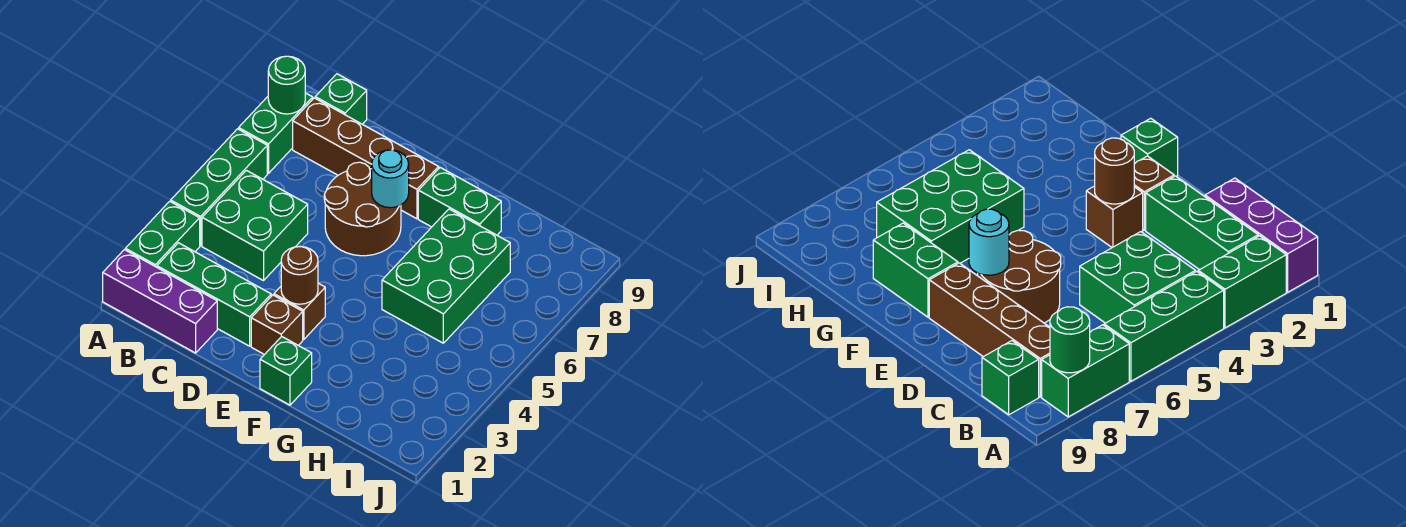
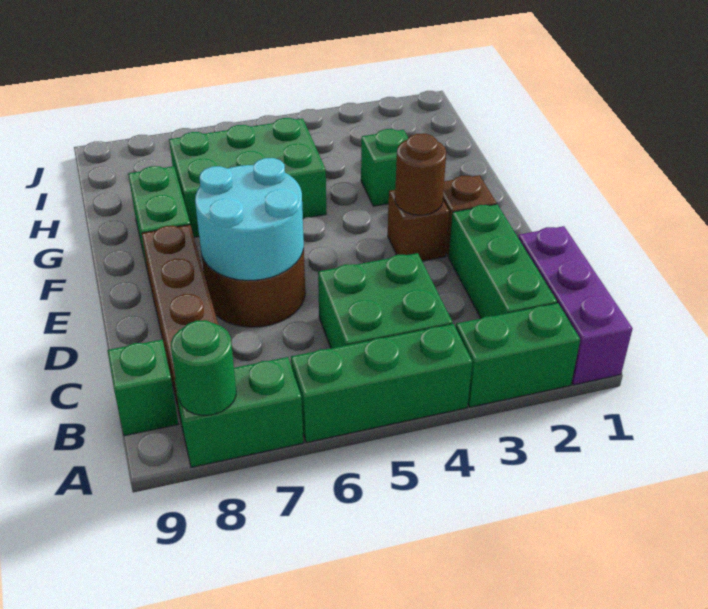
cyan round brick E7 level 2 -> cyan round brick D6:E7 level 2
green brick F1 level 1 -> green brick G3 level 1

